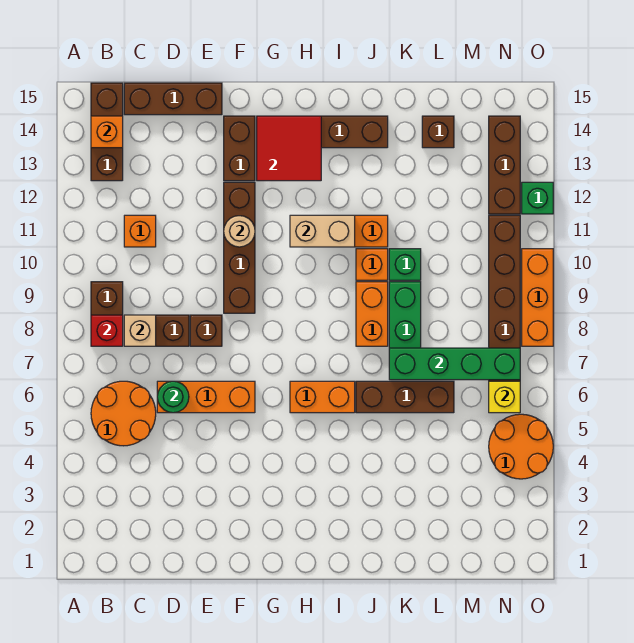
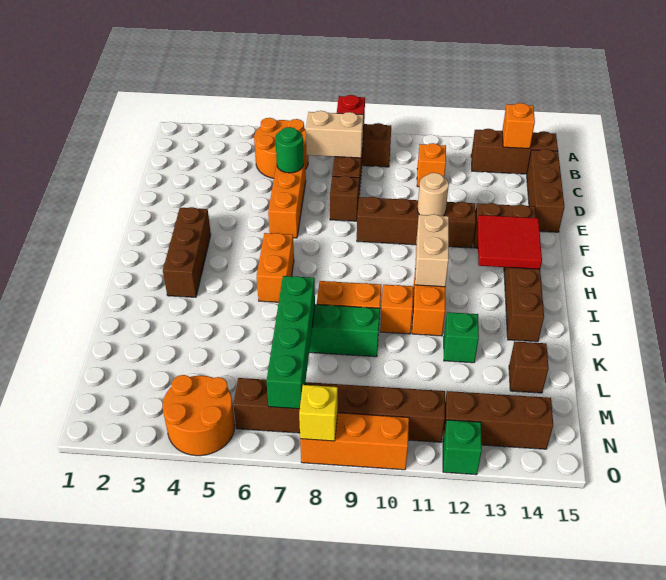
tan brick C8 level 2 -> tan brick C7:C8 level 2
brown brick J6:L6 level 1 -> brown brick G3:I3 level 1
green brick K10 level 1 -> green brick K12 level 1
yellow brick N6 level 2 -> yellow brick O8 level 2

